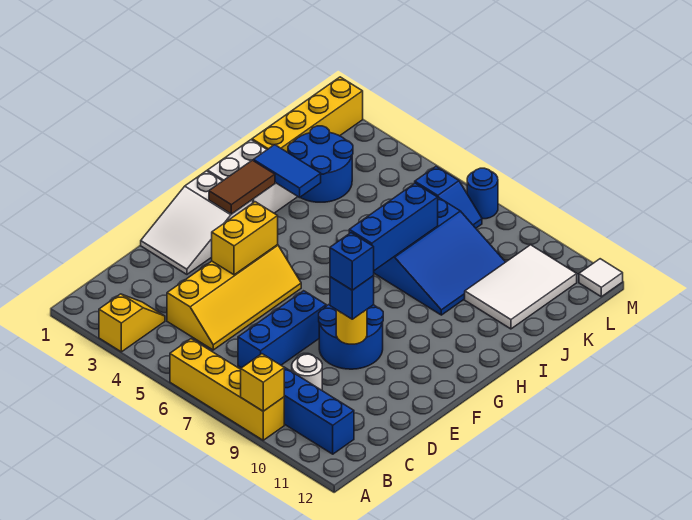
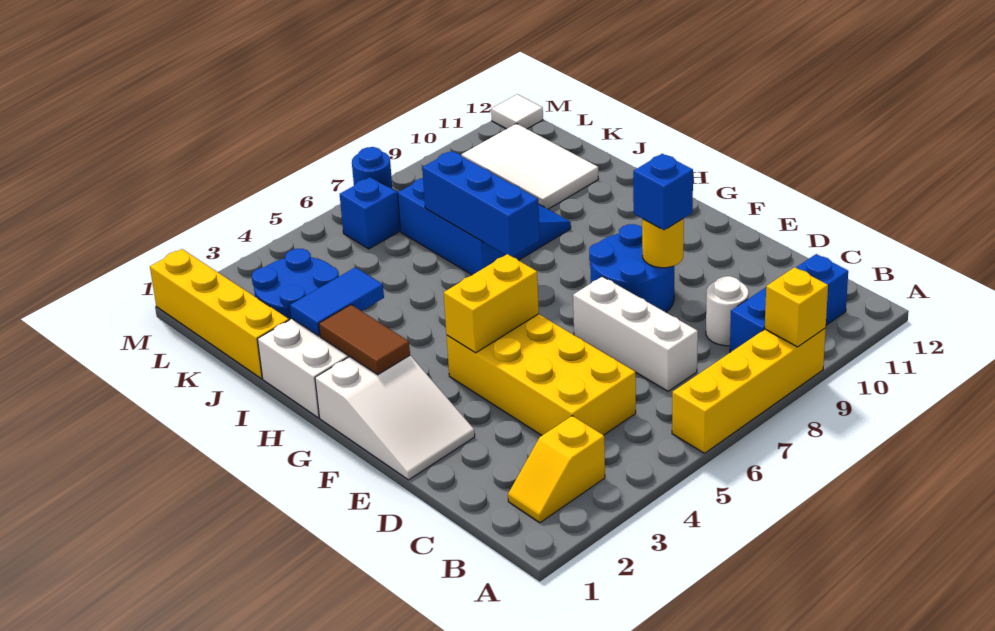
yellow slope A3:B3 level 1 top A -> yellow slope B2:B3 level 1 top 3
yellow slope C4:F5 level 1 top 4 -> yellow brick C4:F5 level 1
blue brick C7:E7 level 1 -> white brick C7:E7 level 1
yellow brick E4:F4 level 2 -> yellow brick F4:F5 level 2
blue brick E9 level 4 -> none

